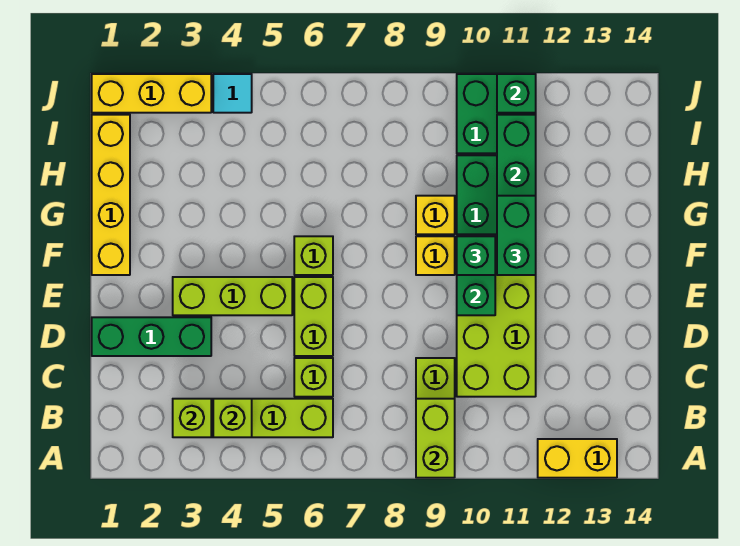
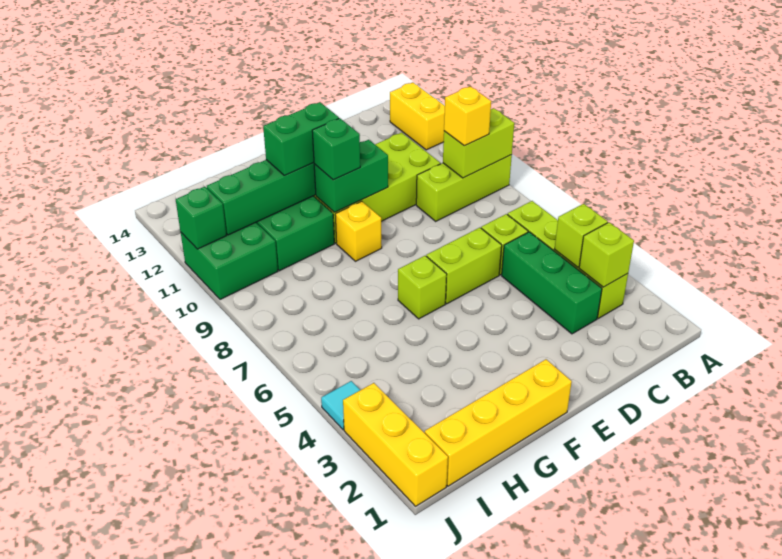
green brick D1:D3 level 1 -> green brick C3:C5 level 1
lime brick E3:E5 level 1 -> none
yellow brick G9 level 1 -> yellow brick B9 level 3

